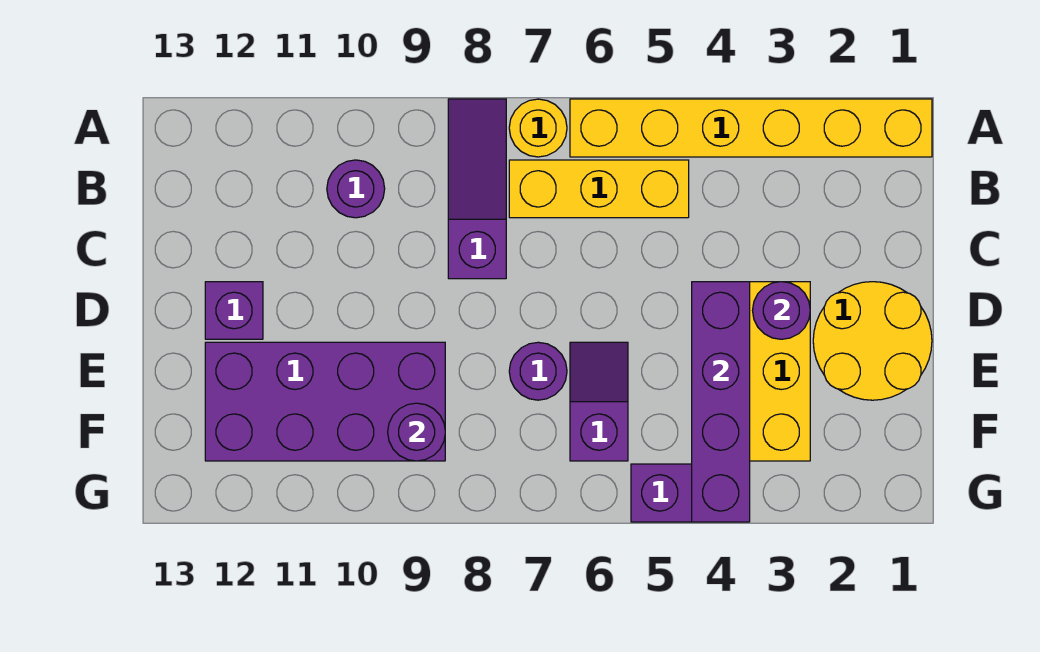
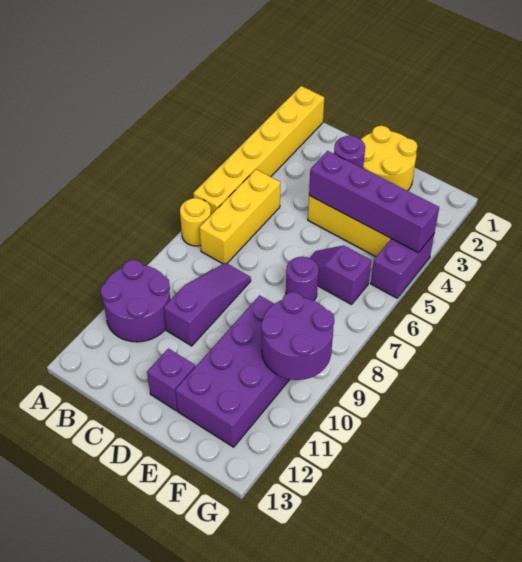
purple slope A8:C8 level 1 top C -> purple slope C8:C10 level 1 top 10
purple round brick B10 level 1 -> purple round brick A10:B11 level 1
purple round brick F9 level 2 -> purple round brick F9:G10 level 2

